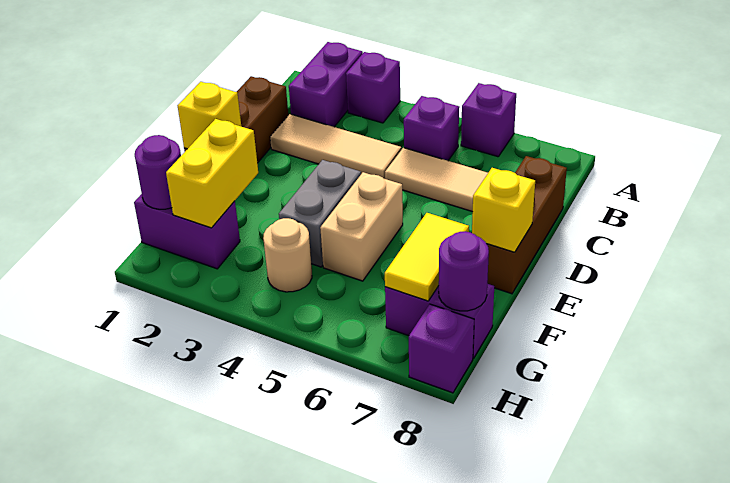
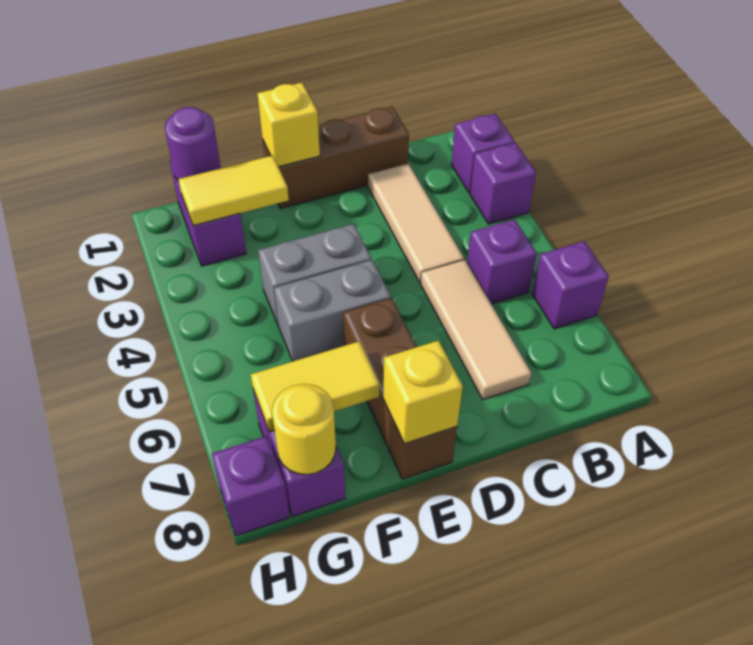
purple brick A2:B2 level 1 -> purple brick A2 level 1
brown brick C8:E8 level 1 -> brown brick E6:E8 level 1
tan brick E5:F5 level 1 -> grey brick E5:F5 level 1
yellow brick F2:G2 level 2 -> yellow tile F2:G2 level 2
tan round brick G4 level 1 -> none
purple round brick G8 level 2 -> yellow round brick G8 level 2

